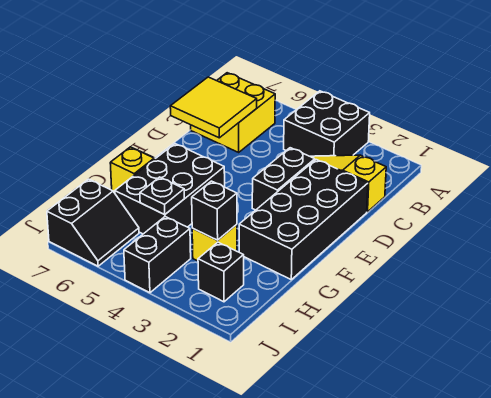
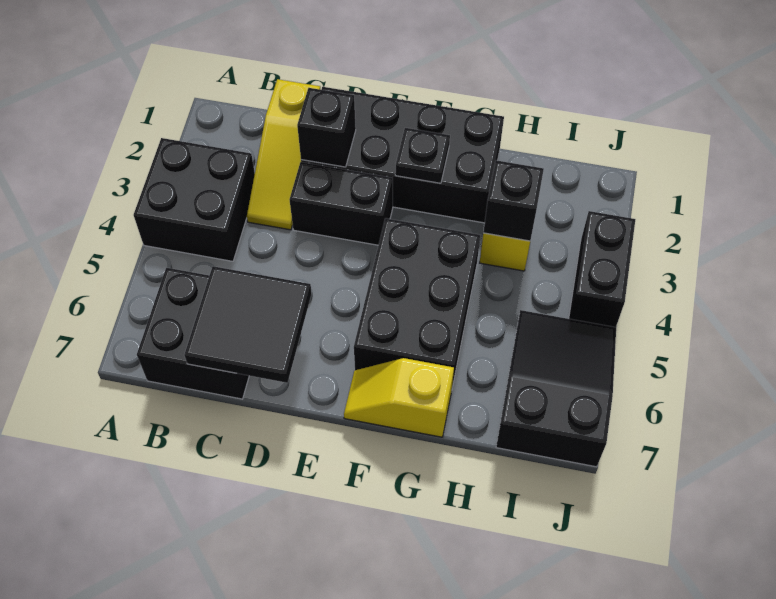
yellow brick B6:C7 level 1 -> black brick B6:C7 level 1
yellow tile C6:D7 level 2 -> black tile C6:D7 level 2
black brick F5:H6 level 1 -> black brick F4:G6 level 1
black plate H5 level 2 -> black plate F2 level 2
black brick I2 level 1 -> black brick D2 level 2
black brick I4:J4 level 1 -> black brick J3:J4 level 1
black slope I6:J7 level 1 top 7 -> black slope I5:J7 level 1 top 7

